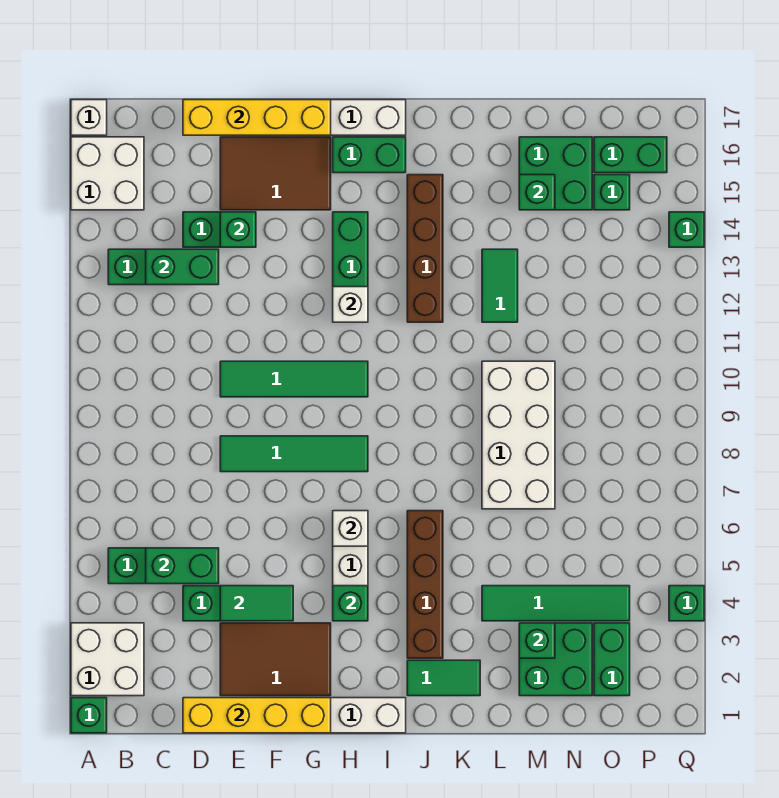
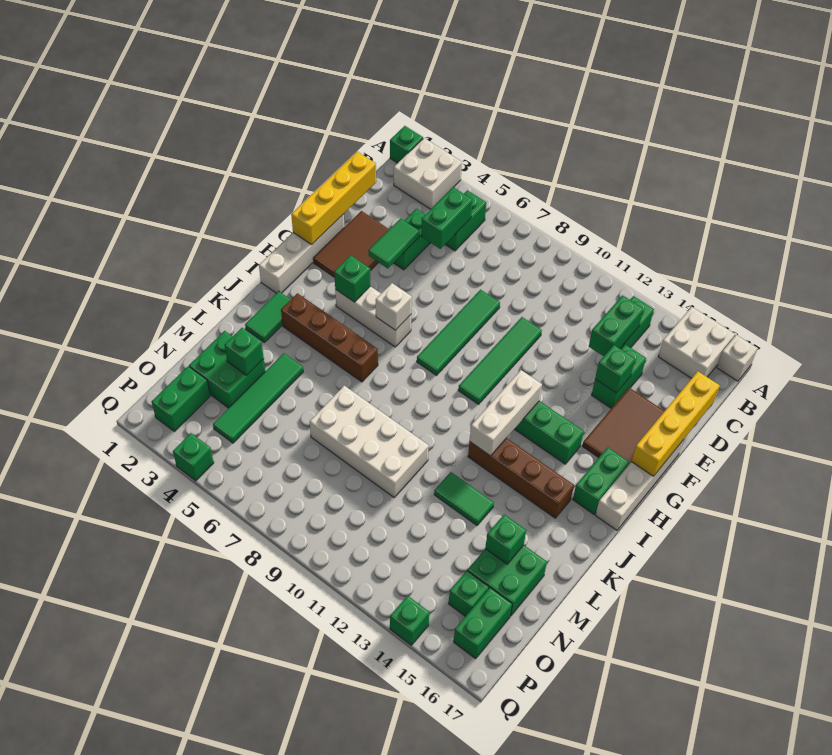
white brick H12 level 2 -> white brick H12:J12 level 2
green brick O2:O3 level 1 -> green brick O2:P2 level 1

